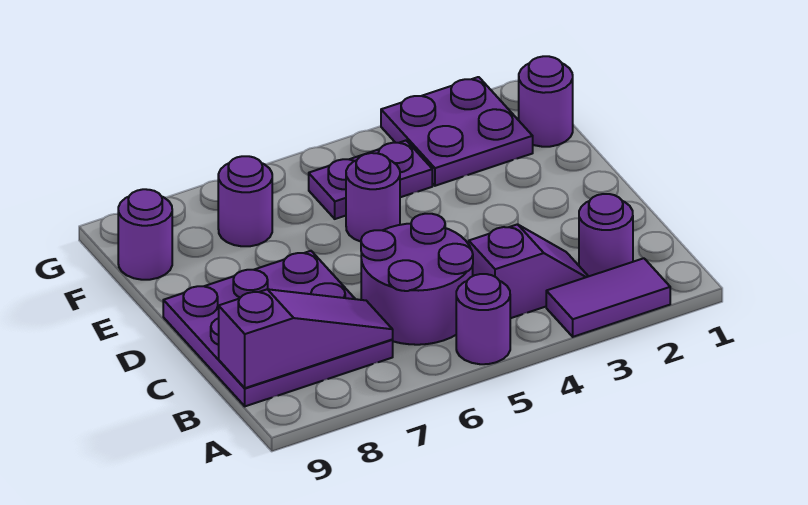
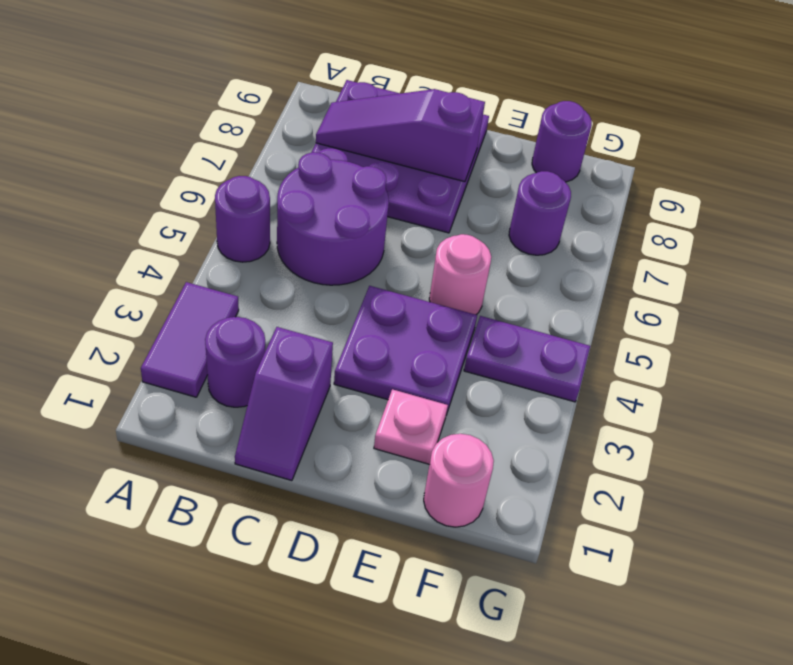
purple slope B3:B4 level 1 top 4 -> purple slope C1:C2 level 1 top 2
purple slope B7:B9 level 2 top 9 -> purple slope B8:D8 level 2 top D
none -> pink plate E2 level 1
purple round brick E5 level 1 -> pink round brick E5 level 1
purple round brick F1 level 1 -> pink round brick F1 level 1
purple plate F2:G3 level 1 -> purple plate D3:E4 level 1
purple plate F4:F5 level 1 -> purple plate F4:G4 level 1

